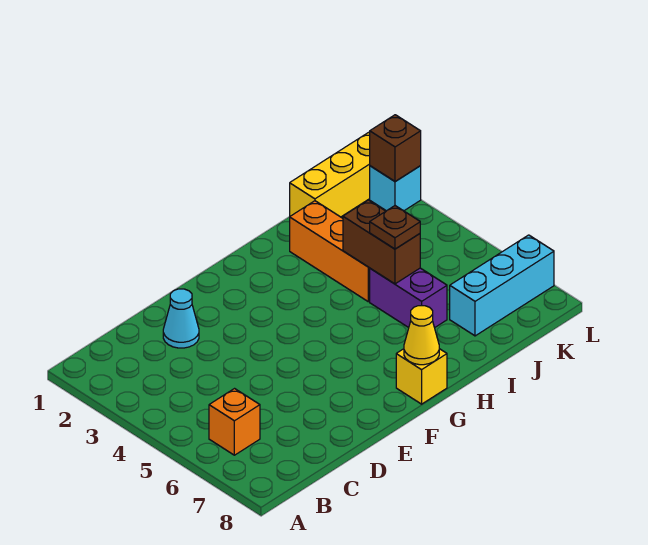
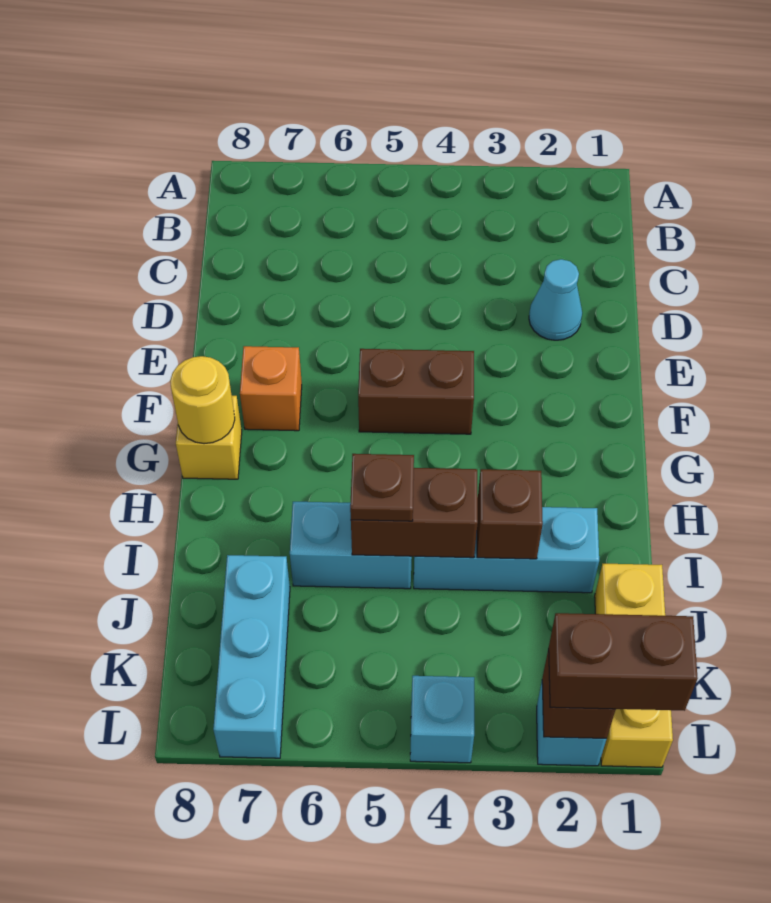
orange brick B6 level 1 -> orange brick F7 level 1
none -> brown brick F4:F5 level 1
yellow cone G8 level 2 -> yellow round brick G8 level 2
orange brick I2:I4 level 1 -> cyan brick I2:I4 level 1
none -> brown brick I3 level 2
purple brick I5:I6 level 1 -> cyan brick I5:I6 level 1
none -> brown brick L1:L2 level 3
none -> cyan brick L4 level 1

